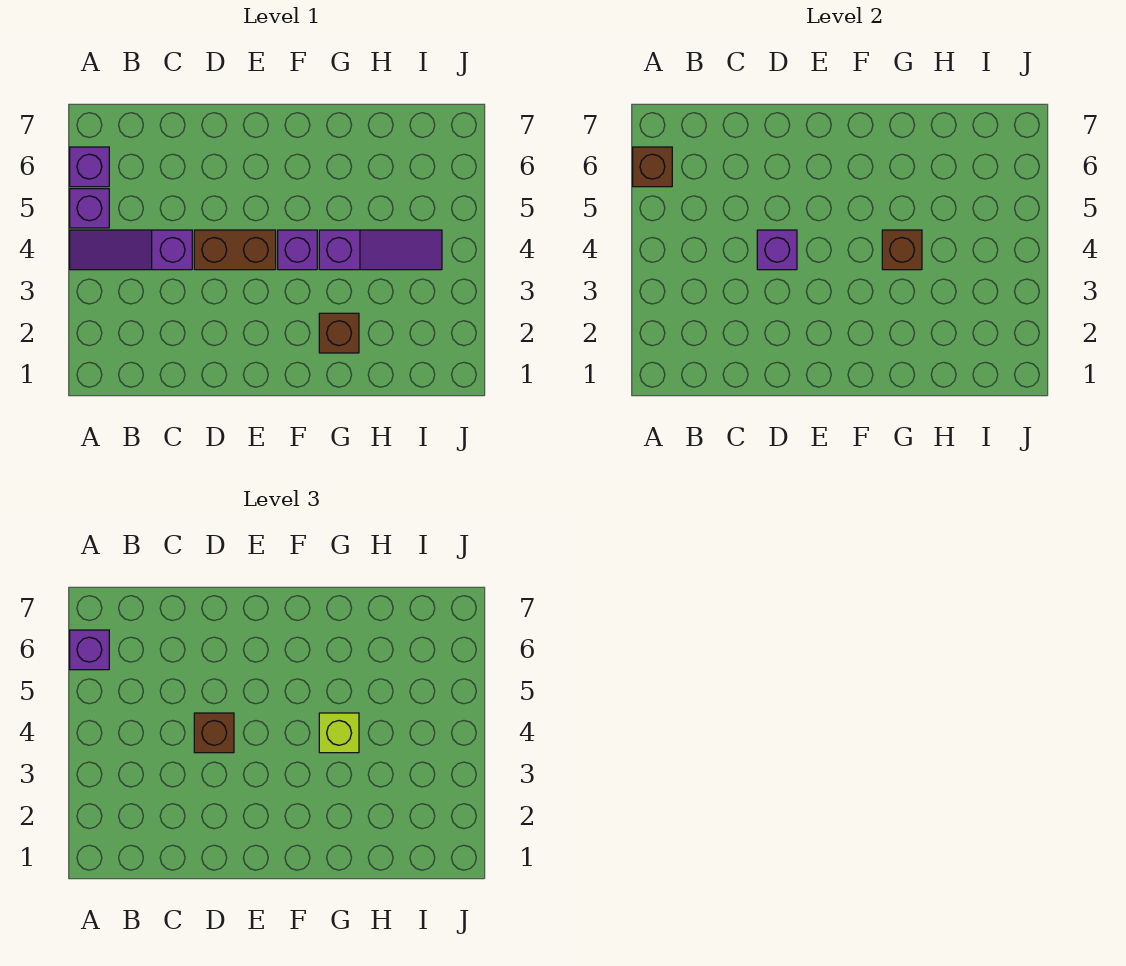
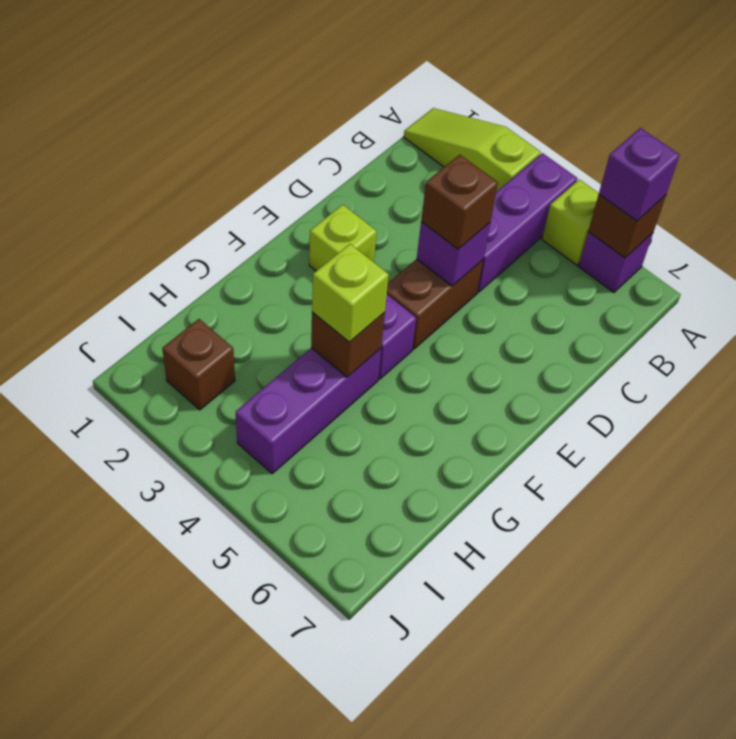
none -> lime slope A1:A3 level 1 top 3
purple slope A4:C4 level 1 top C -> purple brick A4:C4 level 1
purple brick A5 level 1 -> lime brick A5 level 1
none -> lime brick E2 level 1
brown brick G2 level 1 -> brown brick I2 level 1
purple slope G4:I4 level 1 top G -> purple brick G4:I4 level 1

